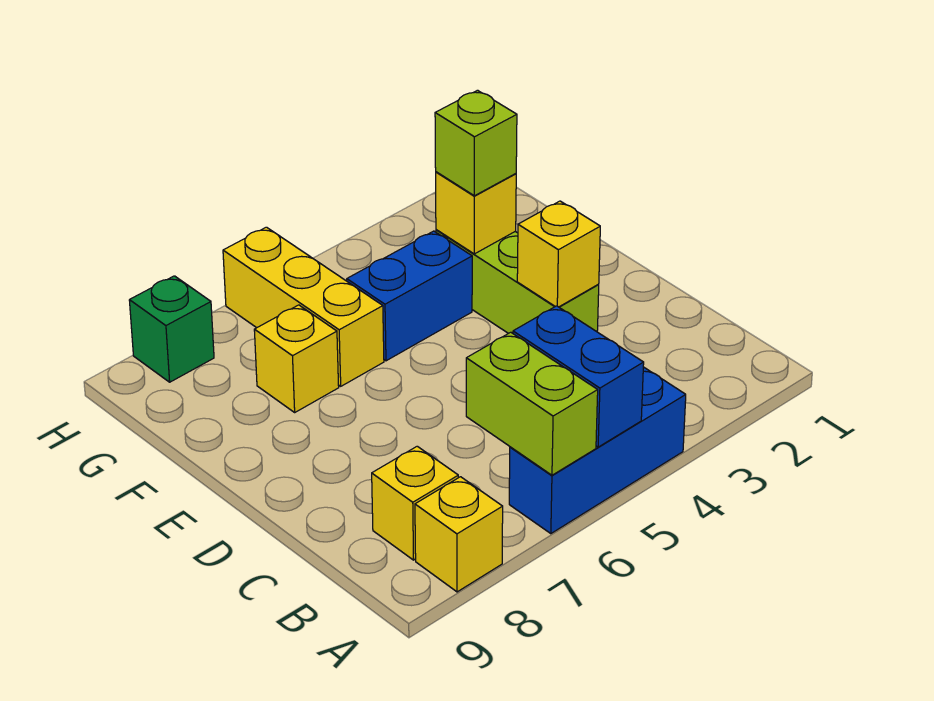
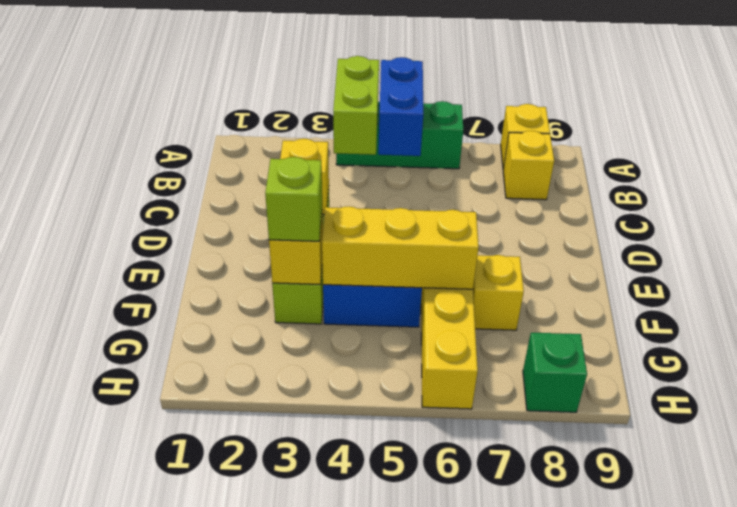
blue brick A4:A6 level 1 -> green brick A4:A6 level 1
lime brick A6:B6 level 2 -> lime brick A4:B4 level 2
none -> yellow brick F4:F6 level 2

